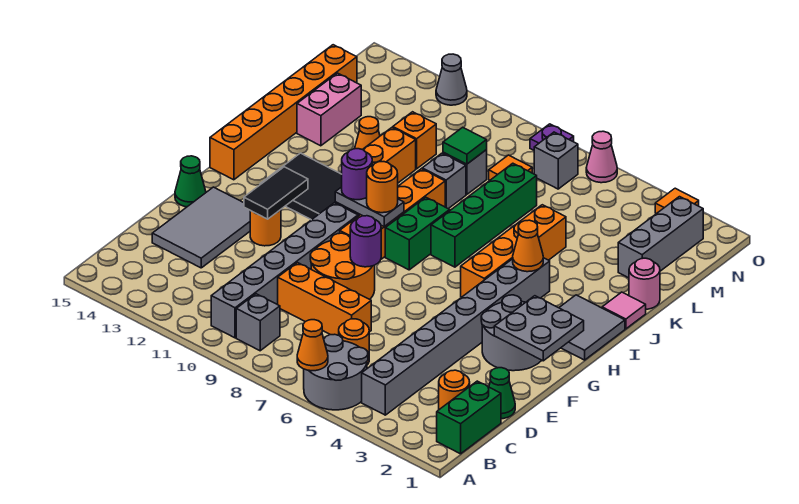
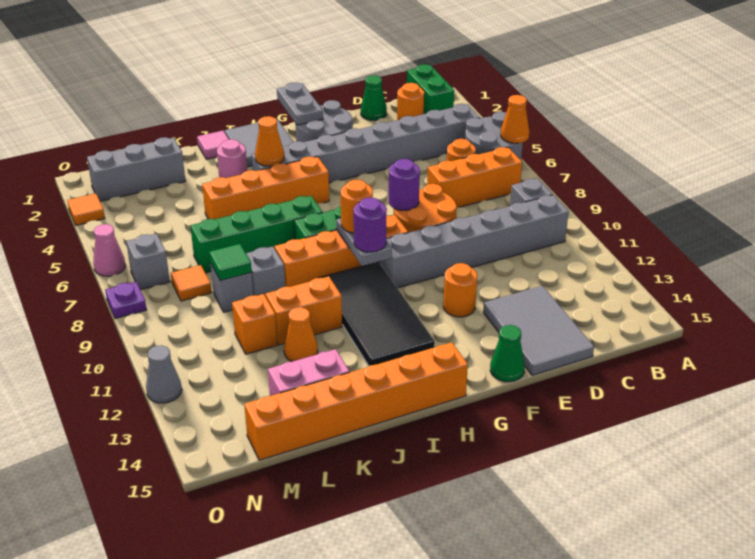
green brick B1:C1 level 1 -> green brick B1:B2 level 1
orange brick D7:D9 level 1 -> orange brick B7:D7 level 1
grey tile D13:F14 level 1 -> grey tile D13:E15 level 1
grey plate F1:G2 level 2 -> grey plate G1:G2 level 2
black tile F12:G12 level 2 -> none
pink round brick K1 level 1 -> pink round brick J3 level 1

